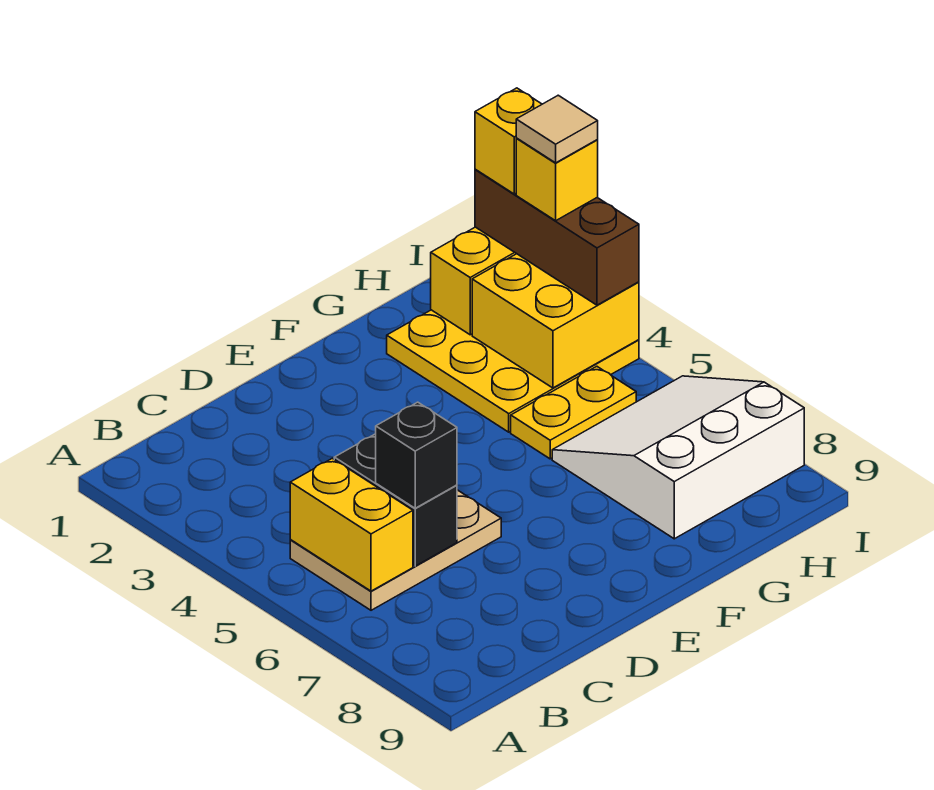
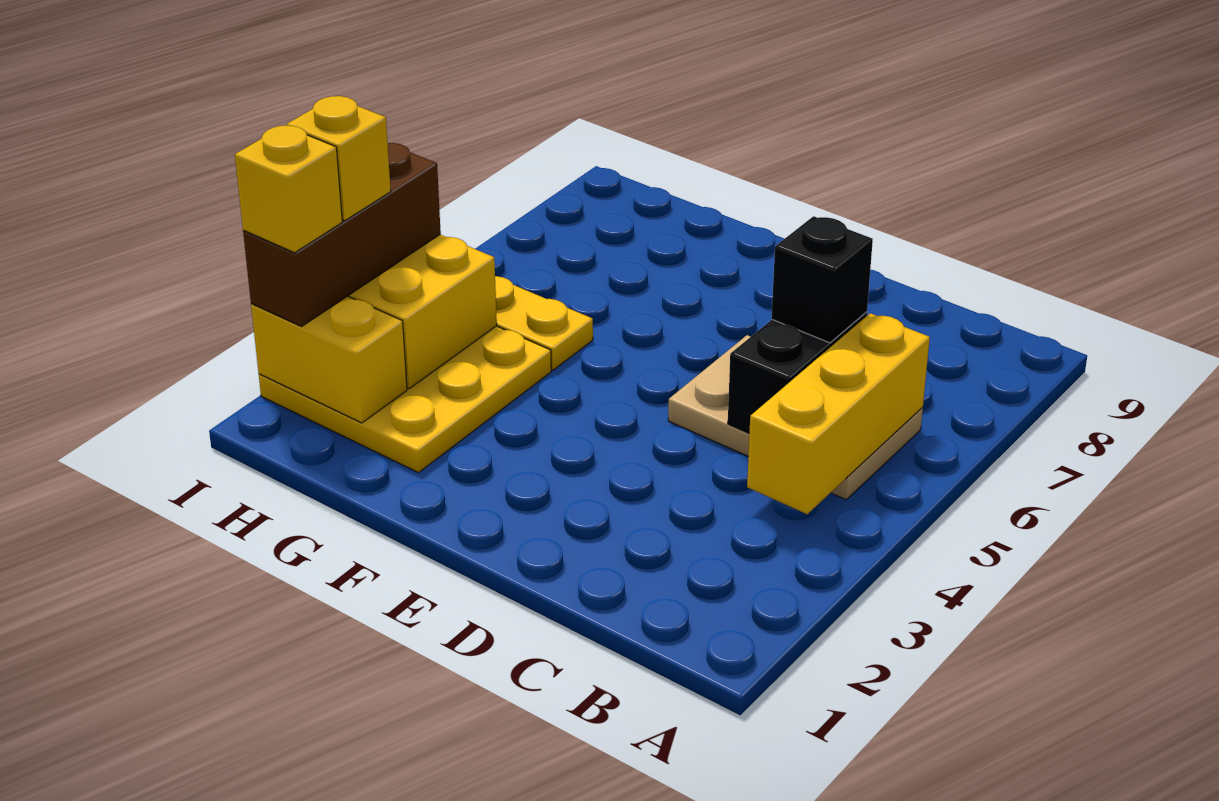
yellow brick B5:B6 level 2 -> yellow brick B4:B6 level 2
white slope G6:I8 level 1 top 8 -> none
tan tile I3 level 5 -> none

